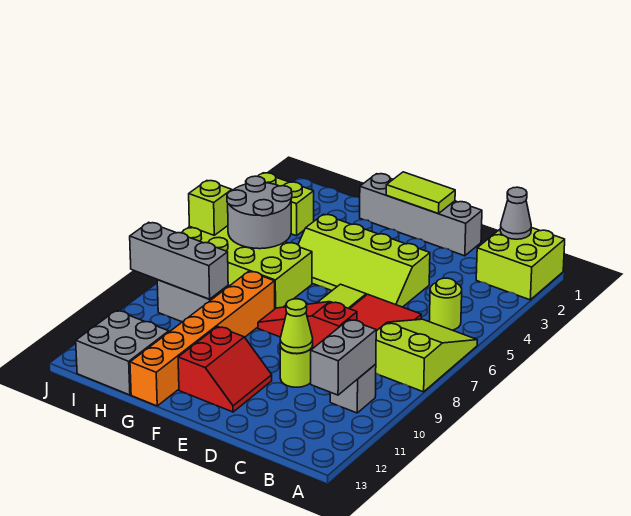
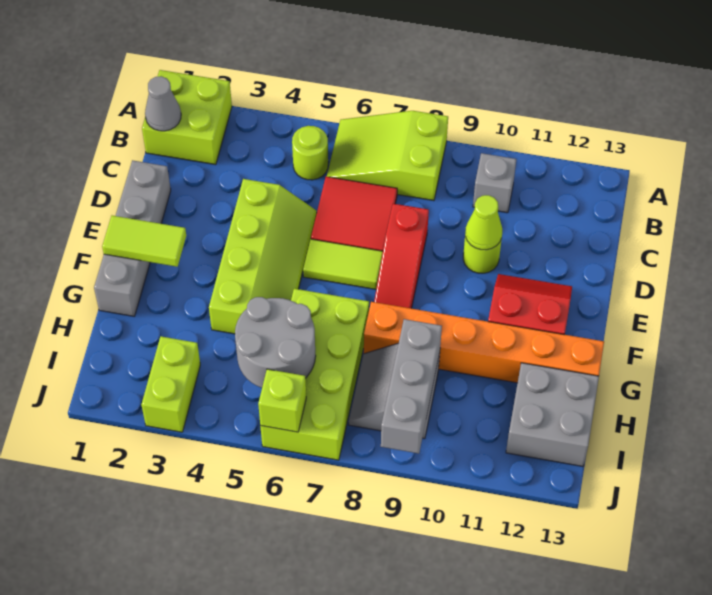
grey brick B10:B11 level 2 -> none
lime tile E1:F1 level 2 -> lime tile F1:F2 level 2

